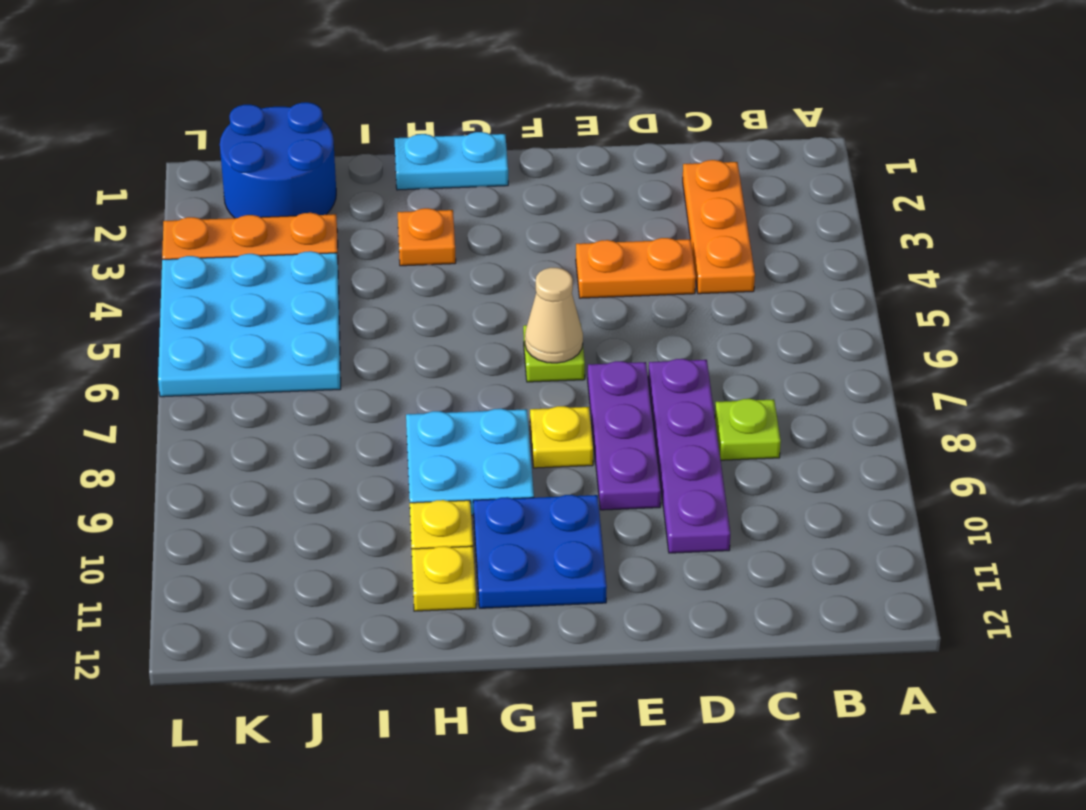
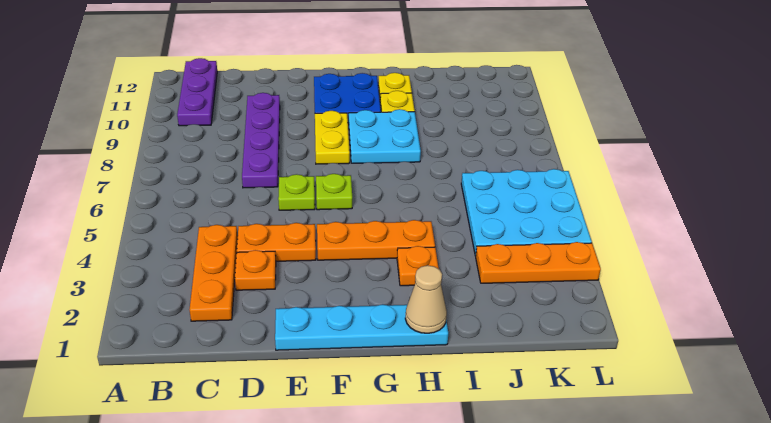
lime plate C8 level 1 -> lime plate E6 level 1
none -> orange plate D3 level 1
purple plate E7:E9 level 1 -> purple plate B10:B12 level 1
none -> orange plate F4:H4 level 1
tan cone F6 level 2 -> tan cone H1 level 2
yellow plate F8 level 1 -> yellow plate F8:F9 level 1
cyan plate G1:H1 level 1 -> cyan plate E1:H1 level 1
blue round brick J1:K2 level 1 -> none

